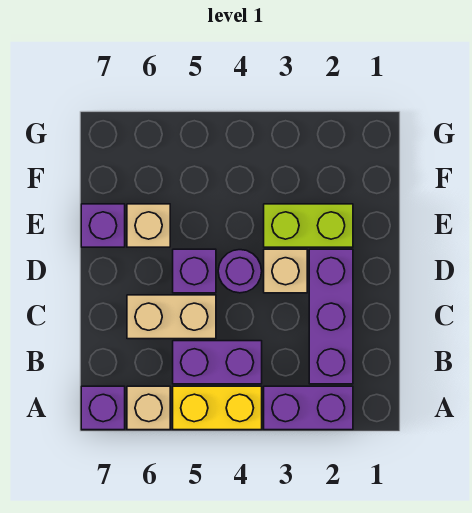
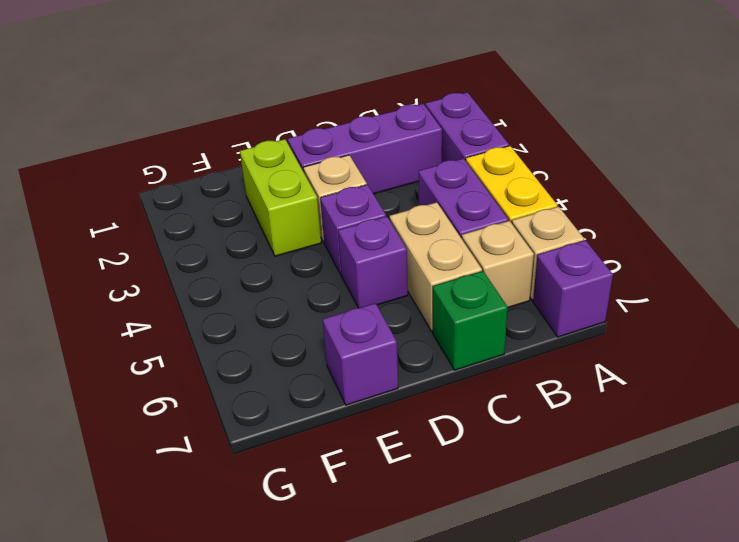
none -> green brick C7 level 1
purple round brick D4 level 1 -> purple brick D4 level 1
tan brick E6 level 1 -> tan brick B6 level 1

